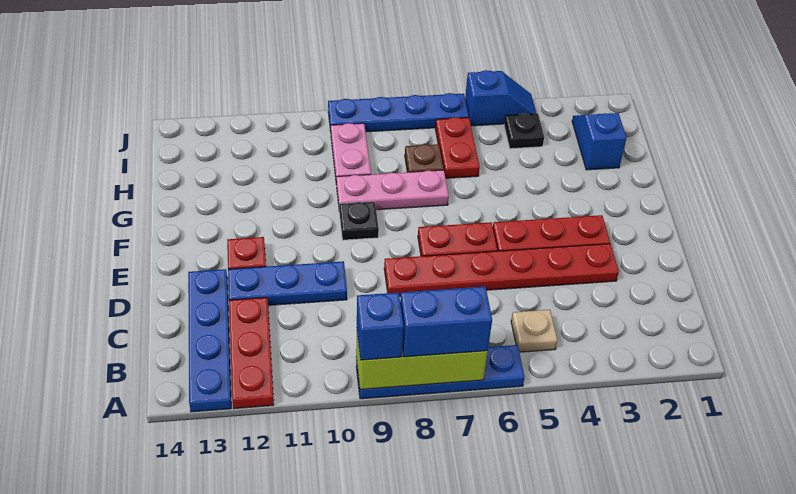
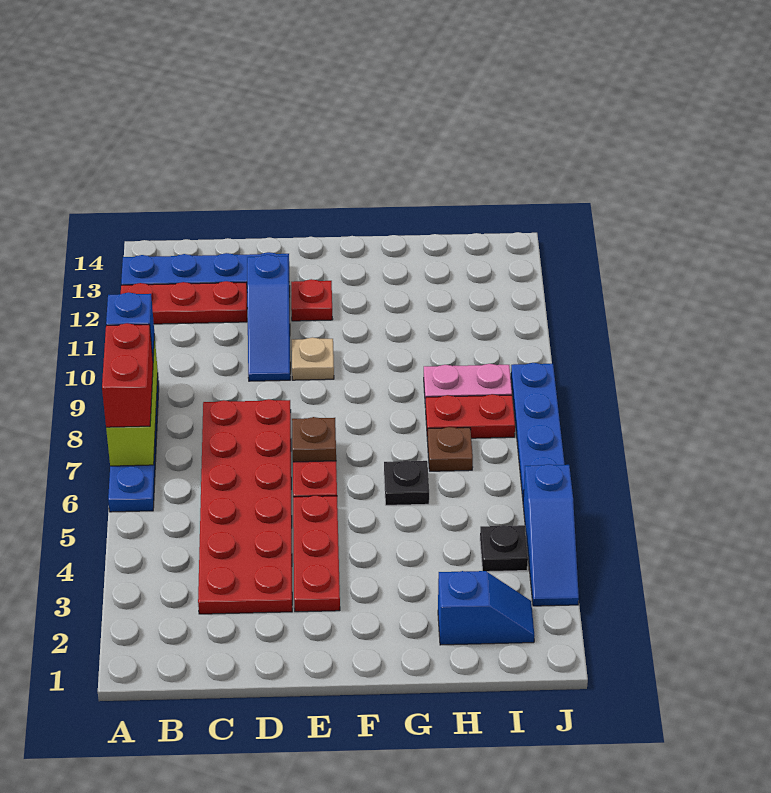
blue brick A7:A8 level 3 -> red brick A7:A8 level 3
tan plate B5 level 1 -> tan plate E10 level 1
red plate D3:D8 level 1 -> red plate C3:D8 level 1
blue plate D10:D12 level 1 -> blue slope D10:D12 level 1 top 12
none -> brown plate E7 level 2
black plate F9 level 1 -> black plate G6 level 1
pink plate G7:G9 level 1 -> none
red plate H6:I6 level 1 -> red plate H8:I8 level 1
blue slope J4:J5 level 1 top 5 -> blue slope J3:J5 level 1 top 5

